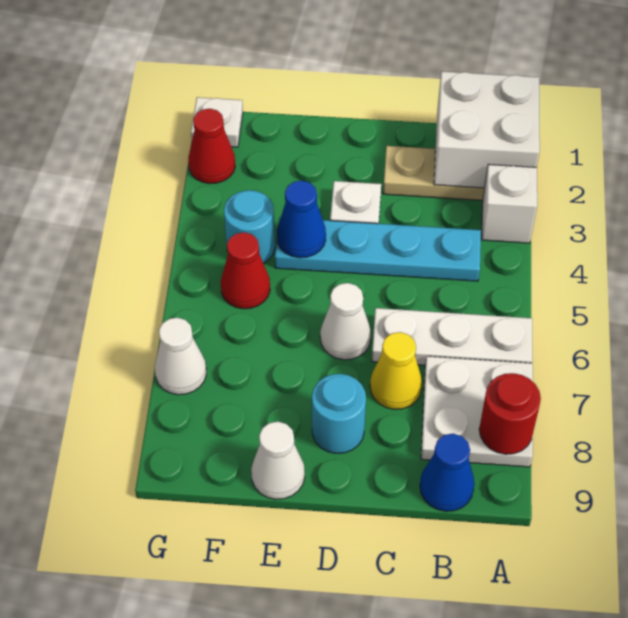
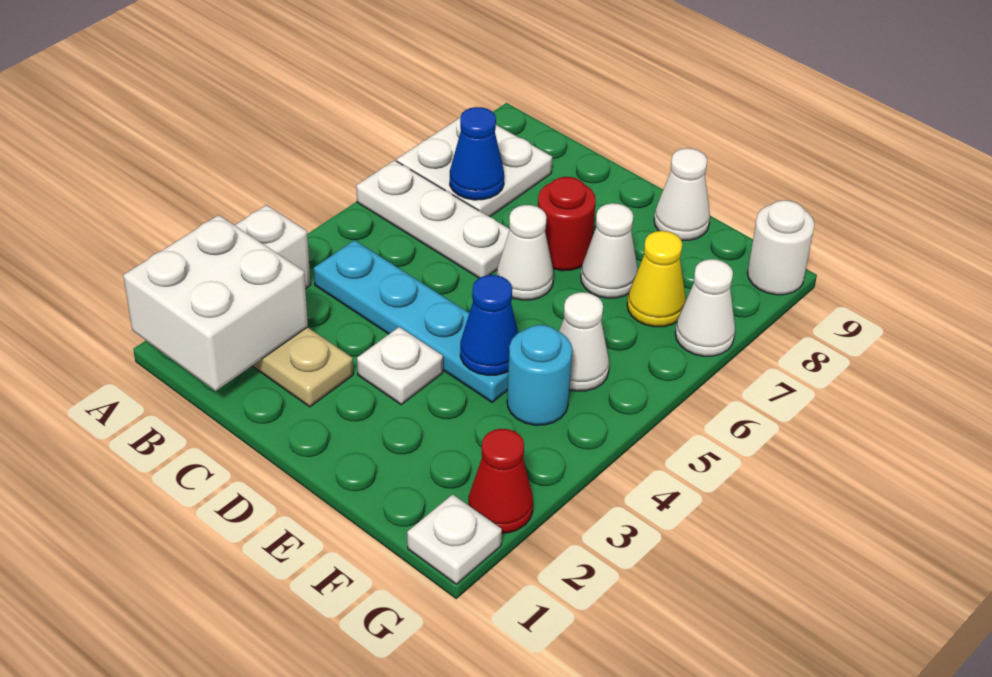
red round brick A8 level 2 -> red round brick D7 level 1
blue cone B9 level 1 -> blue cone B7 level 2
yellow cone C7 level 1 -> yellow cone F7 level 1
cyan round brick D8 level 1 -> none
none -> white cone E7 level 1
red cone F5 level 1 -> white cone F5 level 1
none -> white round brick G9 level 1

